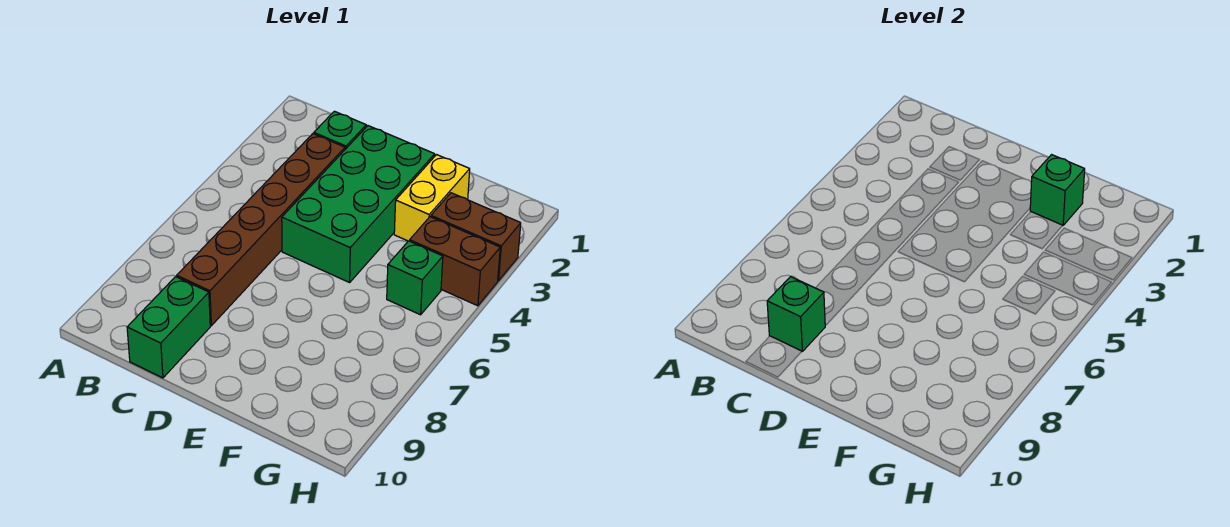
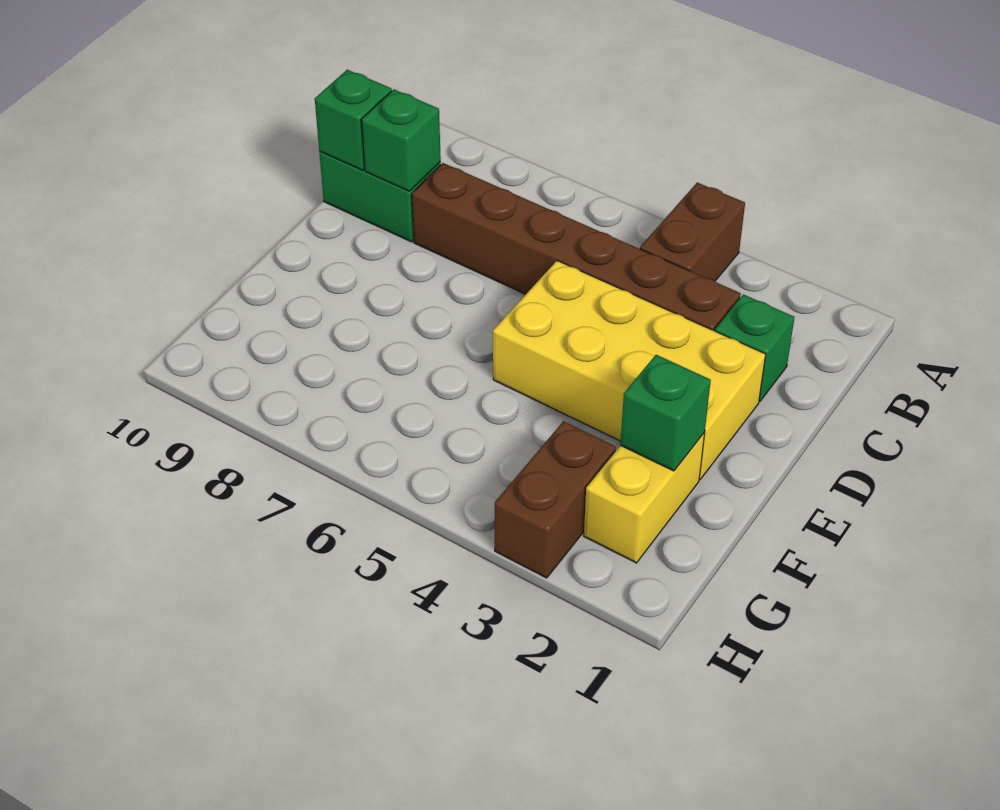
green brick D2:E5 level 1 -> yellow brick D2:E5 level 1
yellow brick F2:F3 level 1 -> yellow brick F2:G2 level 1
brown brick G4:H4 level 1 -> brown brick A4:B4 level 1
green brick G5 level 1 -> green brick C10 level 2

